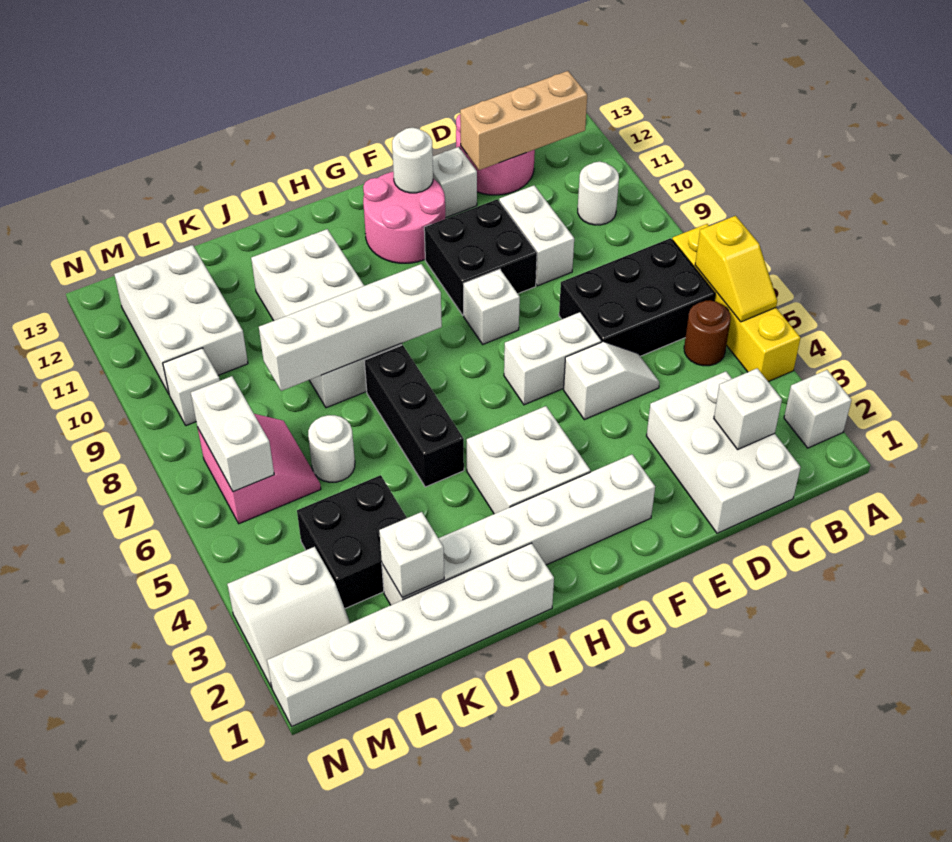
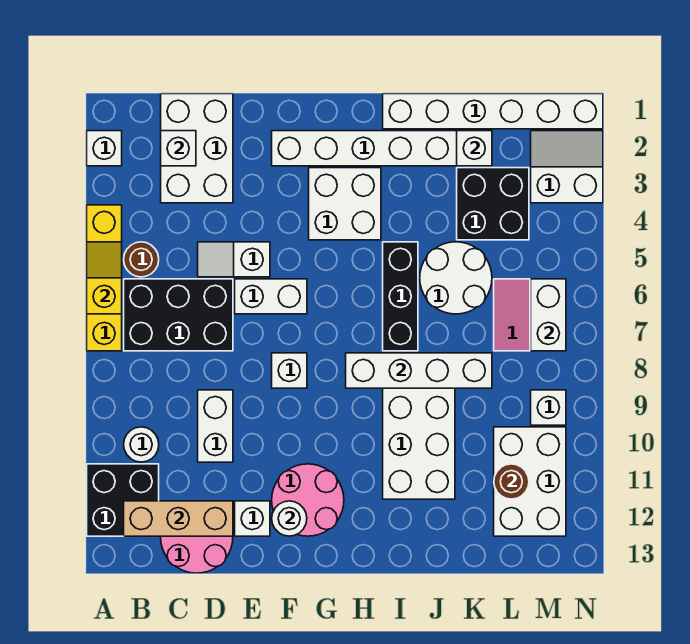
black brick E9:F10 level 1 -> black brick A11:B12 level 1
white round brick K6 level 1 -> white round brick J5:K6 level 1
none -> brown round brick L11 level 2

